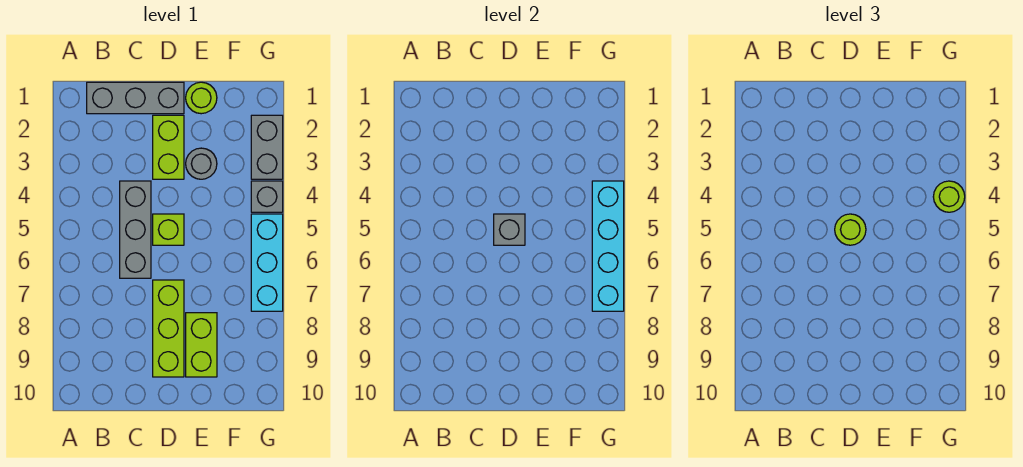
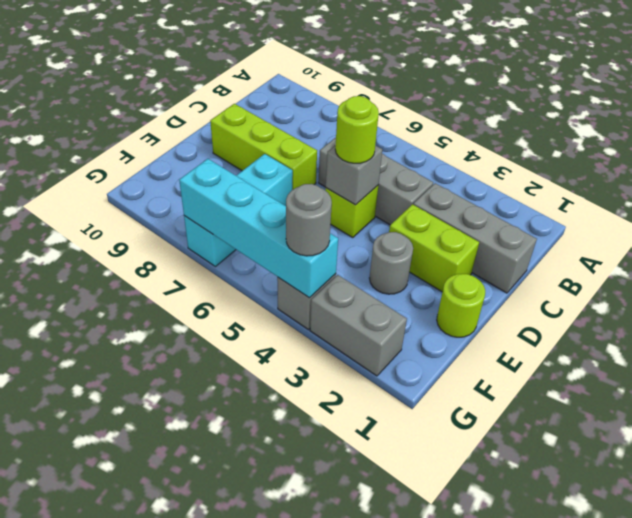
grey brick B1:D1 level 1 -> grey brick C1:C3 level 1
lime brick E8:E9 level 1 -> none
lime round brick G4 level 3 -> grey round brick G4 level 3
cyan brick G5:G7 level 1 -> cyan brick E7:G7 level 1

